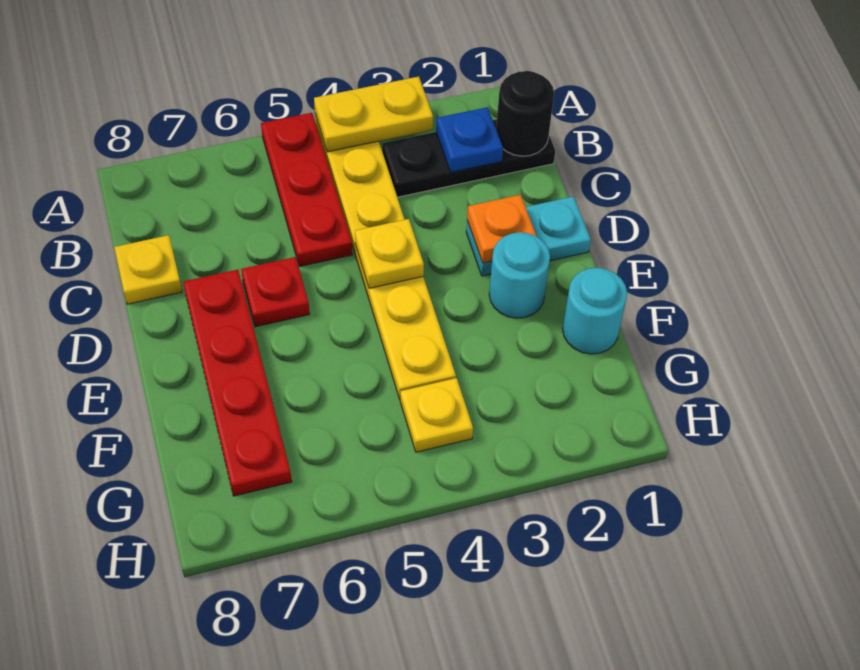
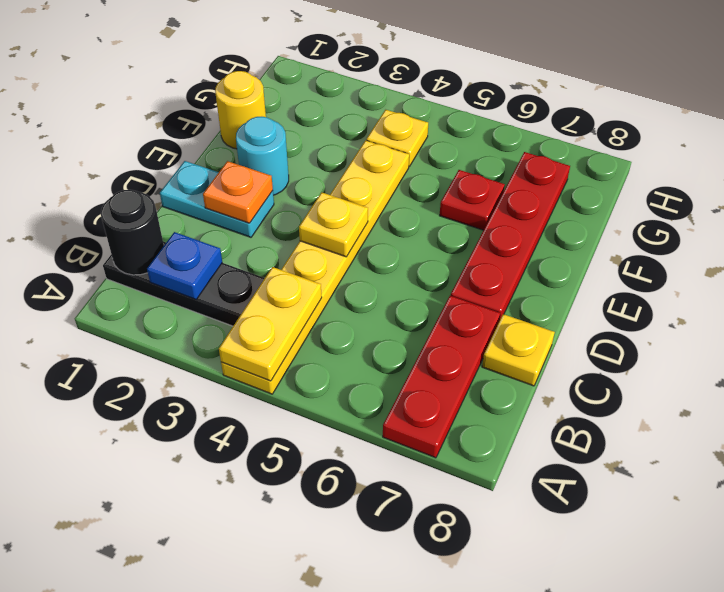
yellow plate A3:A4 level 2 -> yellow plate A4:B4 level 2
red plate A5:C5 level 1 -> red plate A7:C7 level 1
red plate D6 level 1 -> red plate F6 level 1
cyan round brick F1 level 1 -> yellow round brick F1 level 1

